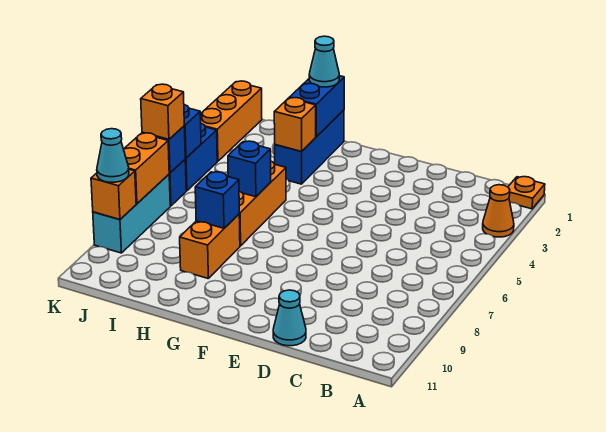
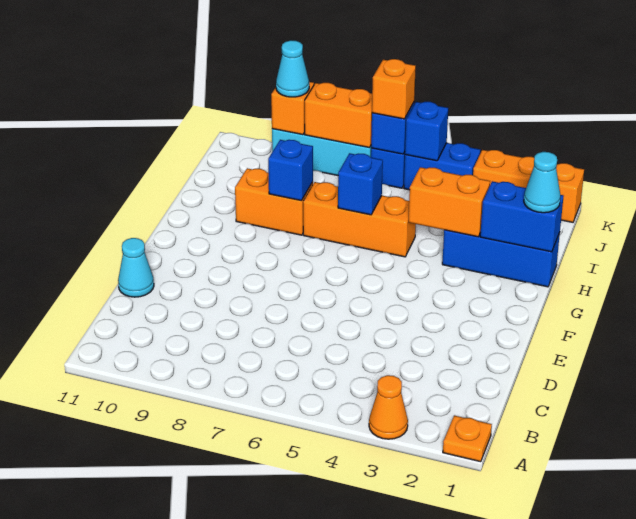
orange brick H3 level 2 -> orange brick H3:H4 level 2

